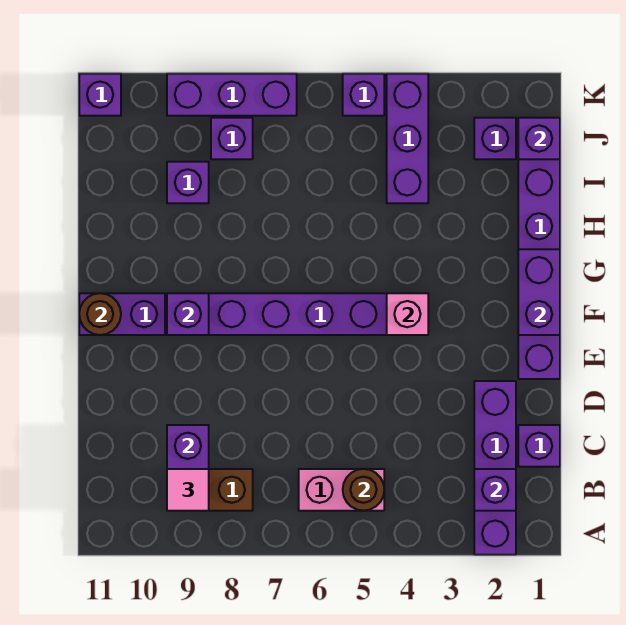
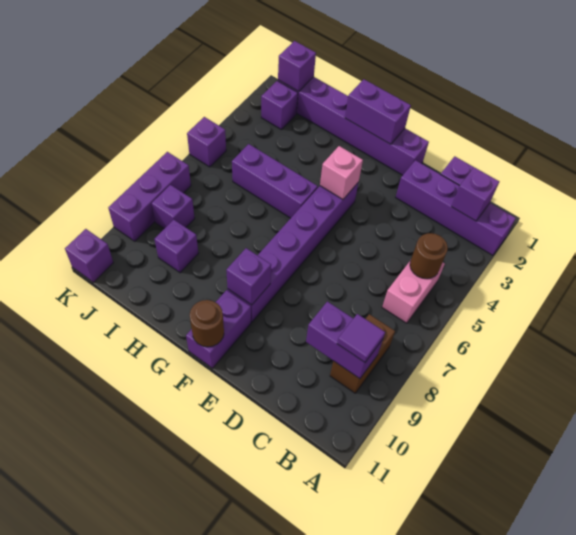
pink tile B9 level 3 -> purple tile B9 level 3
purple brick I4:K4 level 1 -> purple brick G5:I5 level 1

